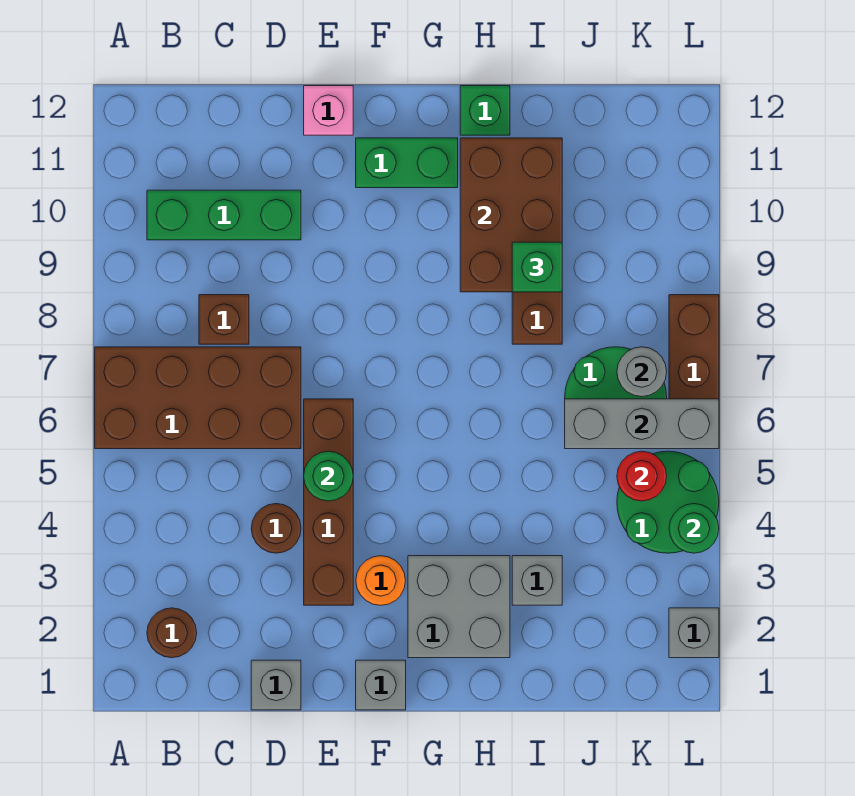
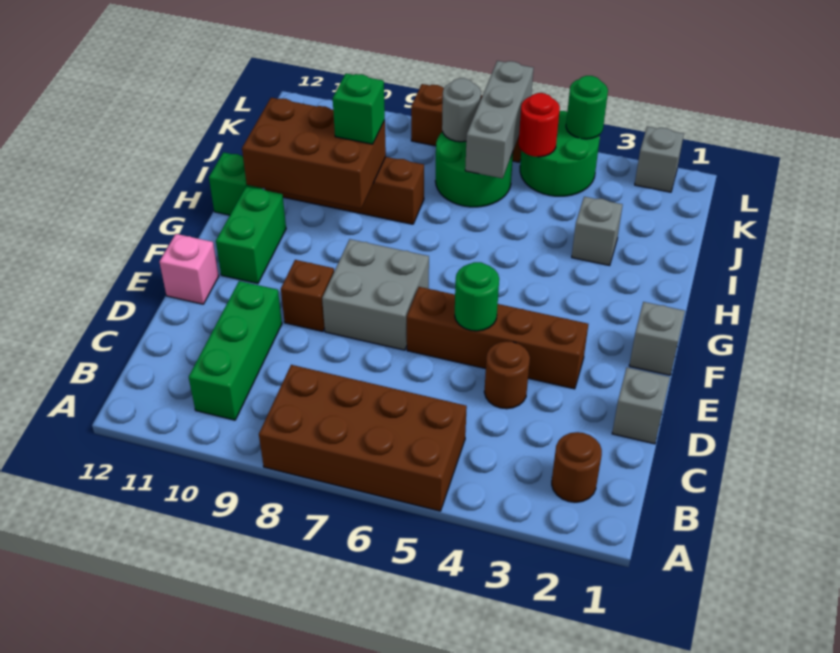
brown brick A6:D7 level 1 -> brown brick A5:B8 level 1
brown brick C8 level 1 -> brown brick E9 level 1
orange round brick F3 level 1 -> none
grey brick G2:H3 level 1 -> grey brick E7:F8 level 1

